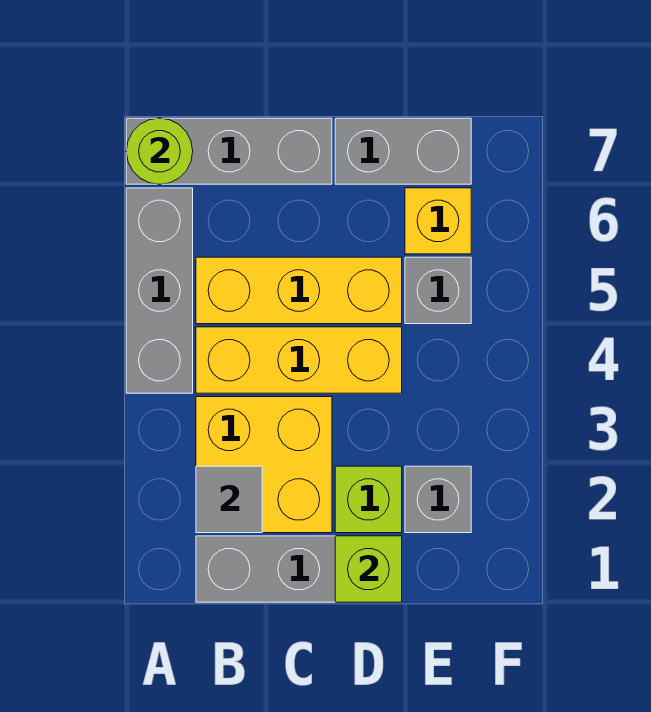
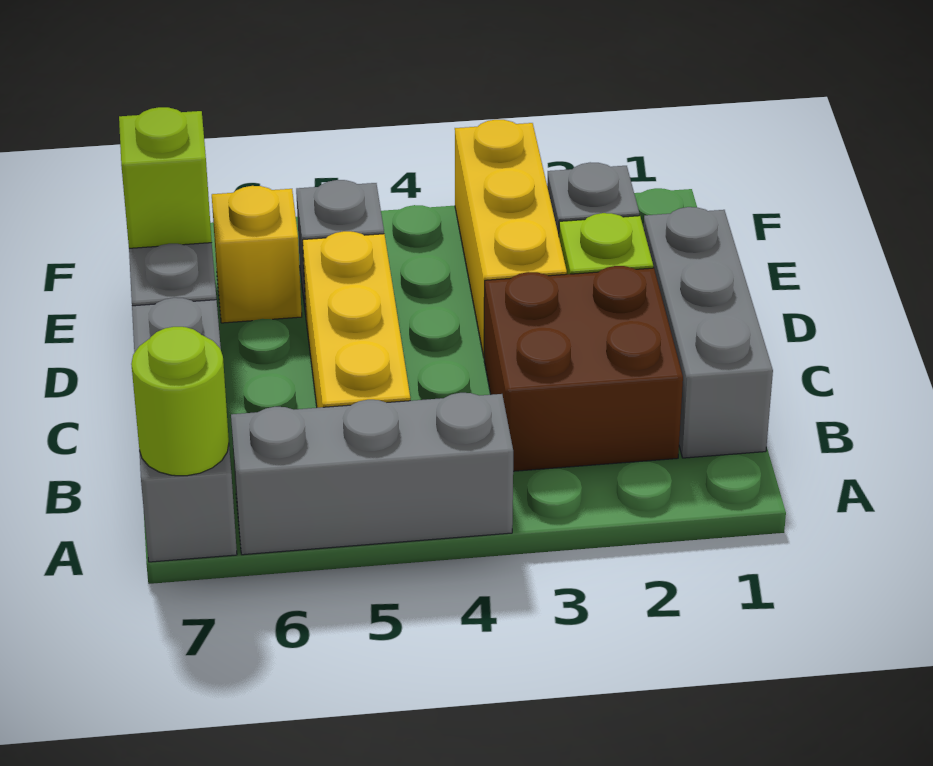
yellow brick B2:C3 level 1 -> brown brick B2:C3 level 1
grey tile B2 level 2 -> none
yellow brick B4:D4 level 1 -> yellow brick D3:F3 level 1
lime brick D1 level 2 -> lime brick E7 level 2

